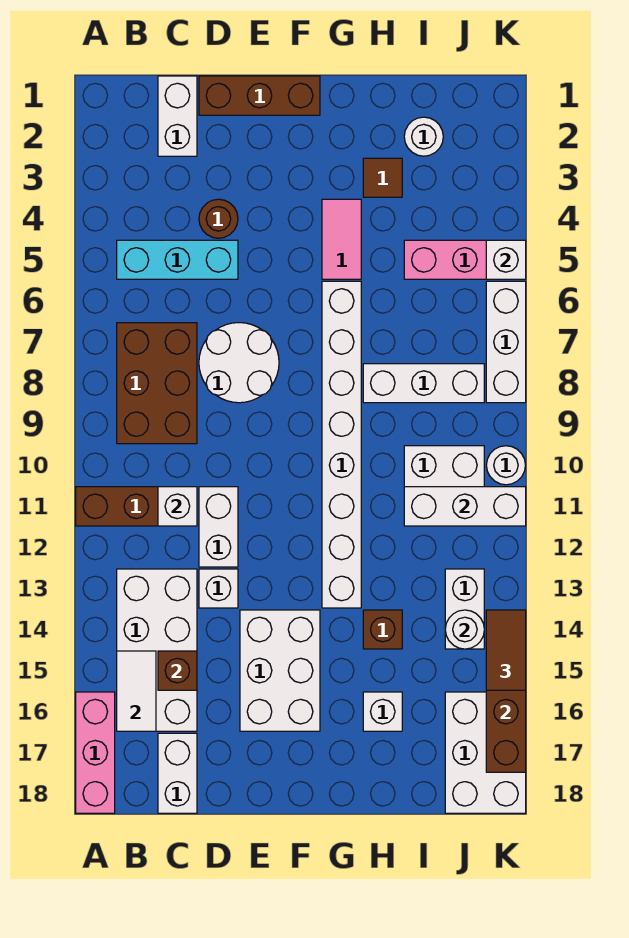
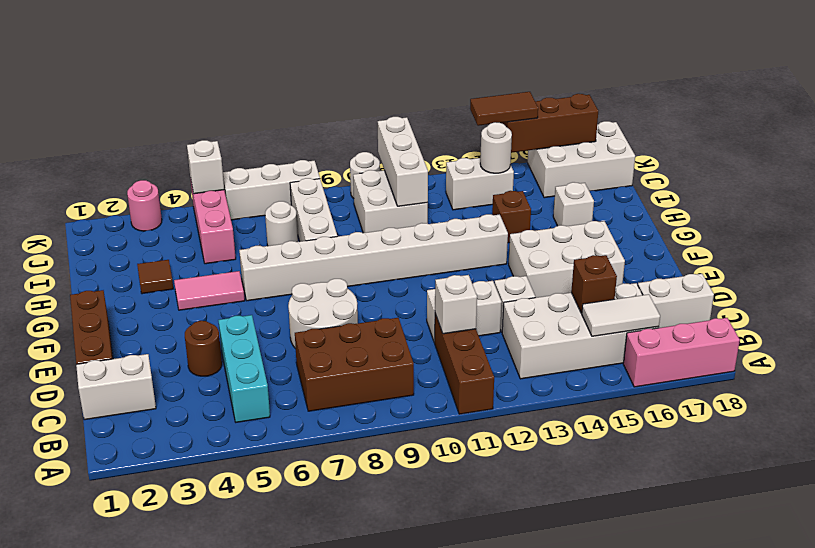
white round brick I2 level 1 -> white round brick I7 level 1
none -> pink round brick K3 level 1

